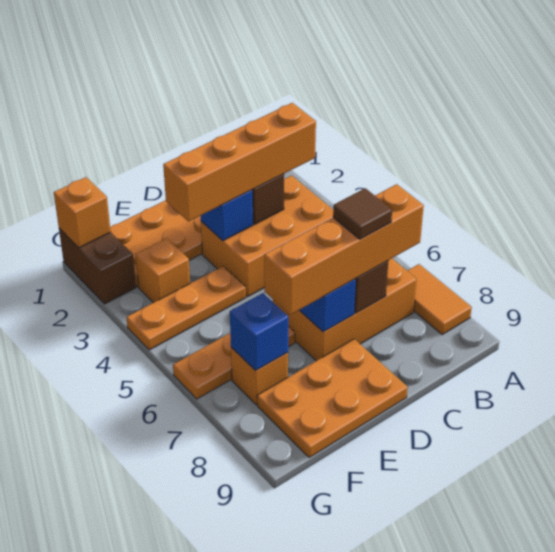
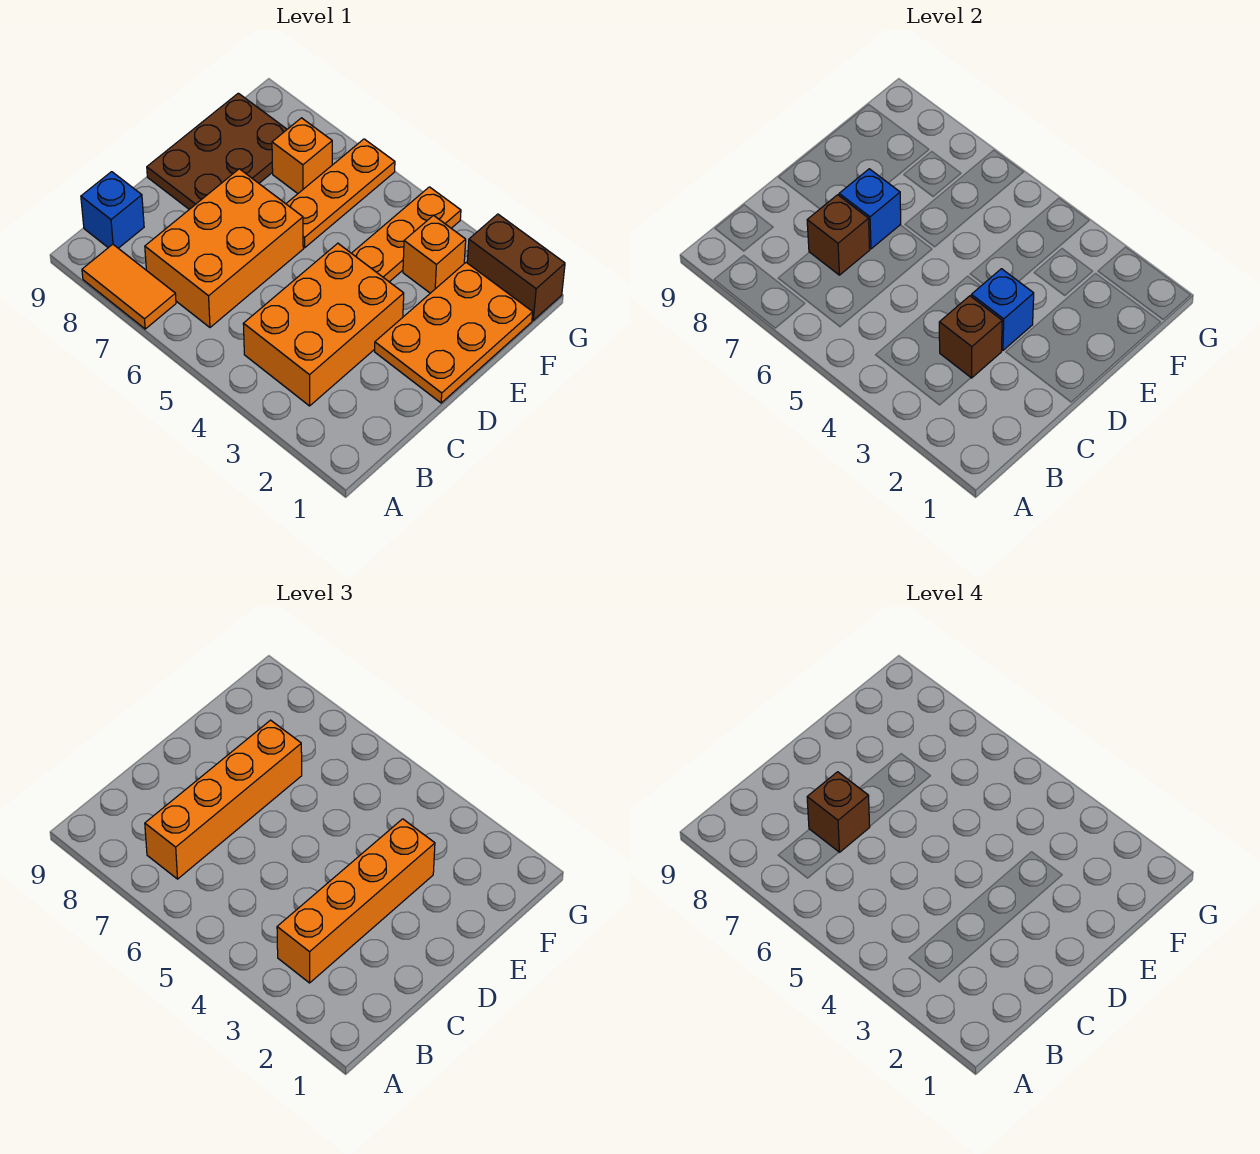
brown tile C7 level 4 -> brown brick C7 level 4
orange plate D8:F9 level 1 -> brown plate D8:F9 level 1
blue brick F7 level 2 -> blue brick B9 level 1
orange brick G1 level 2 -> none

